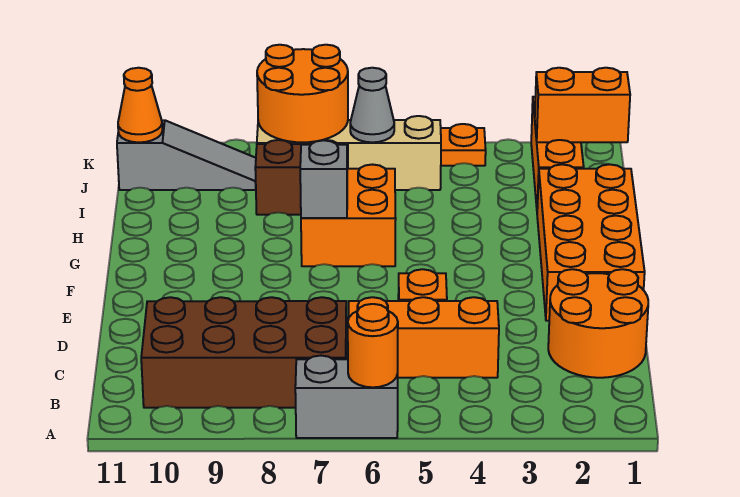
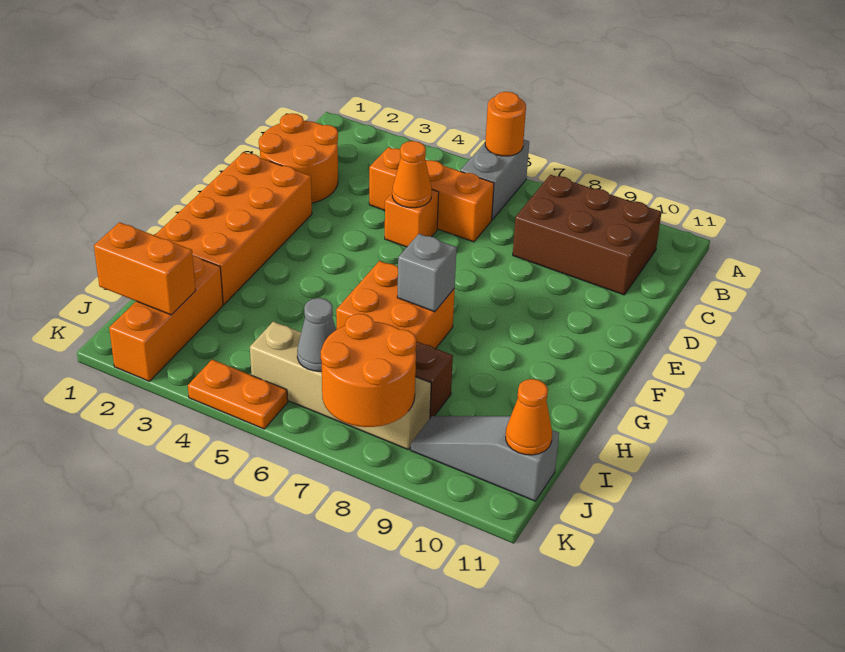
grey brick A6:A7 level 1 -> grey brick A6:B6 level 1
brown brick B7:C10 level 1 -> brown brick B8:C10 level 1
none -> orange cone D5 level 2

